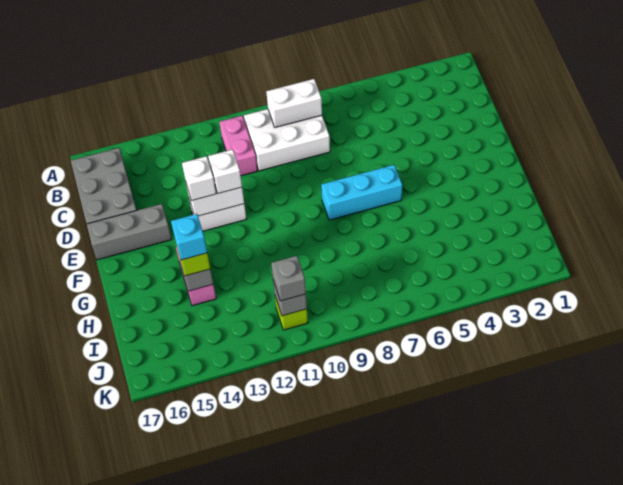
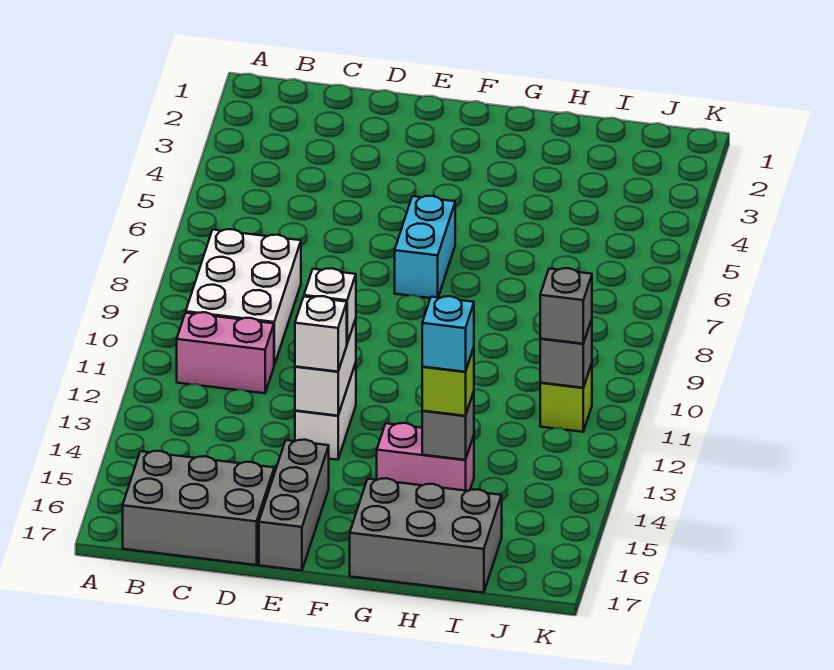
white brick B8:B9 level 2 -> none
cyan brick F6:F8 level 1 -> cyan brick F6:F7 level 1
none -> grey brick G16:I17 level 1

